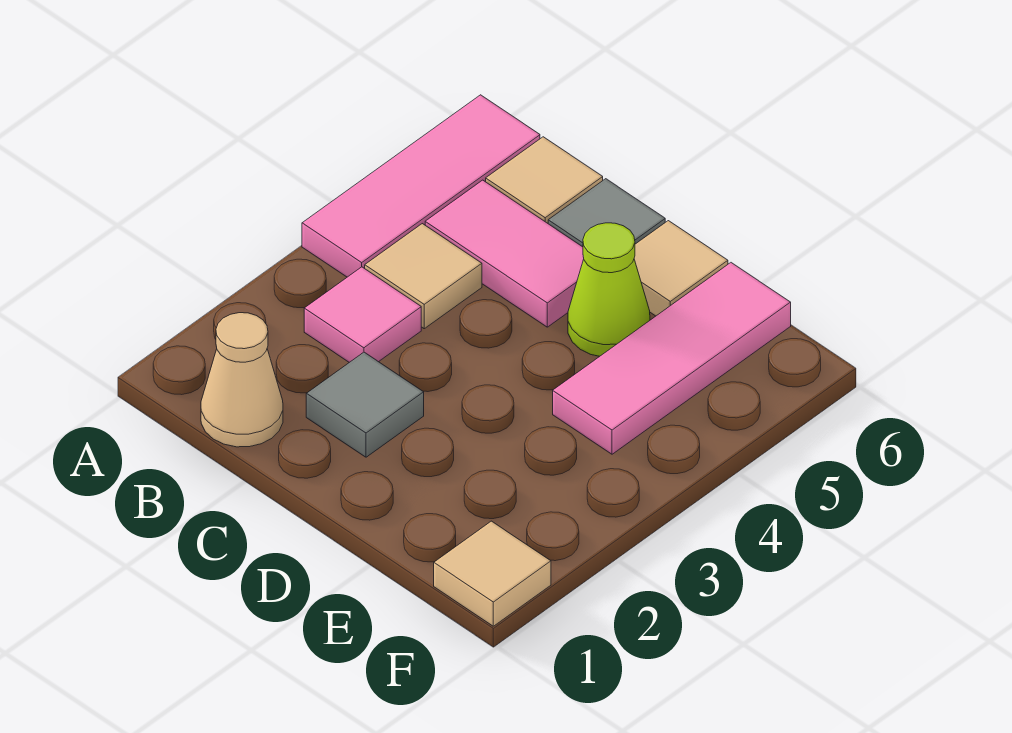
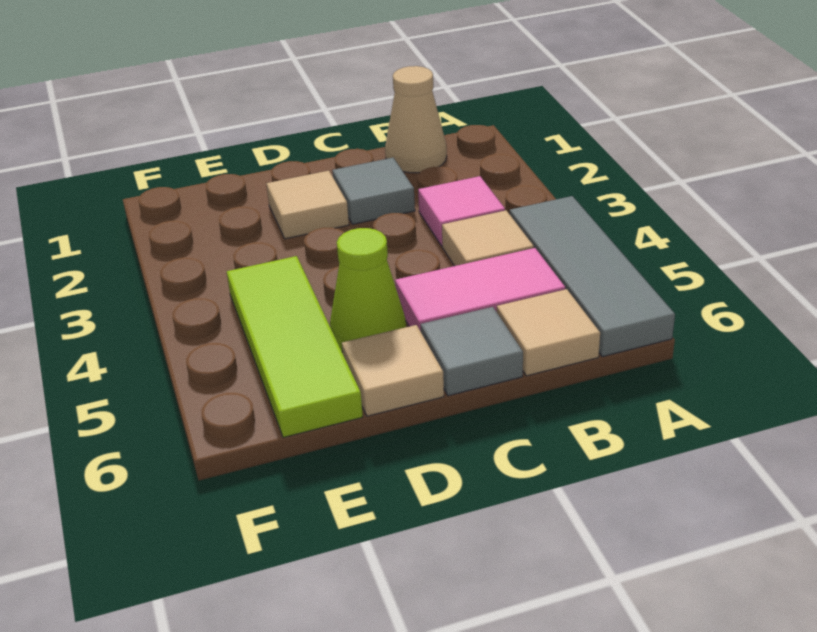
pink tile A4:A6 level 1 -> grey tile A4:A6 level 1
pink tile E4:E6 level 1 -> lime tile E4:E6 level 1
tan tile F1 level 1 -> tan tile D2 level 1

